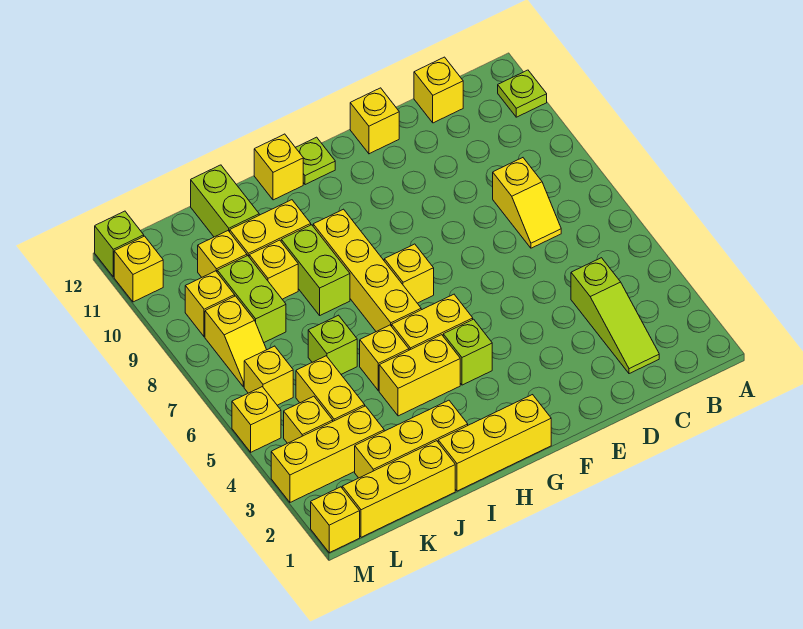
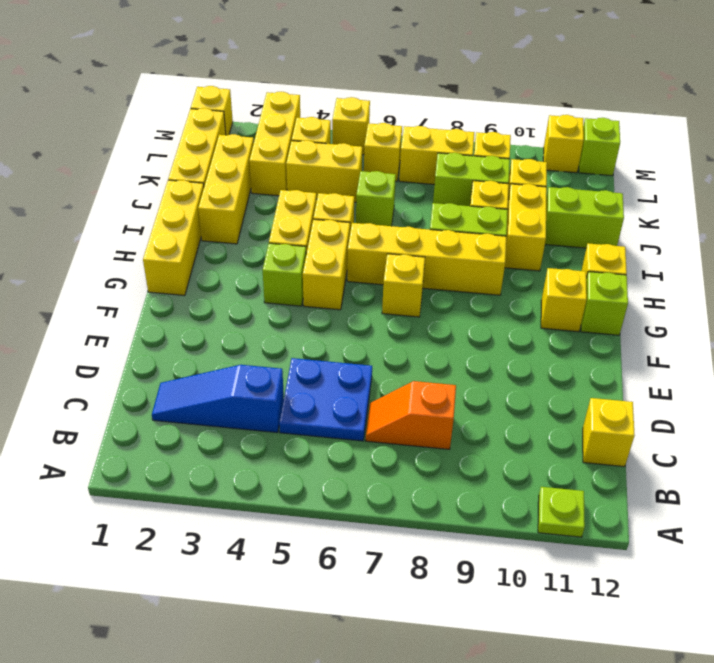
lime slope C2:C4 level 1 top 4 -> blue slope C2:C4 level 1 top 4
none -> blue plate C5:D6 level 1
yellow slope C7:C8 level 1 top 8 -> orange slope C7:C8 level 1 top 8
yellow brick E12 level 1 -> yellow brick G11 level 1
lime plate G12 level 1 -> lime brick G12 level 1
yellow slope L7:L8 level 1 top 8 -> yellow brick L7:L8 level 1

